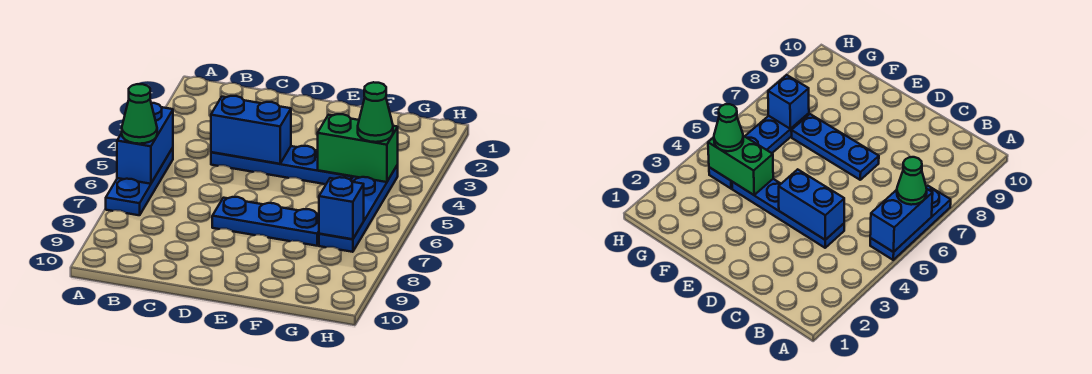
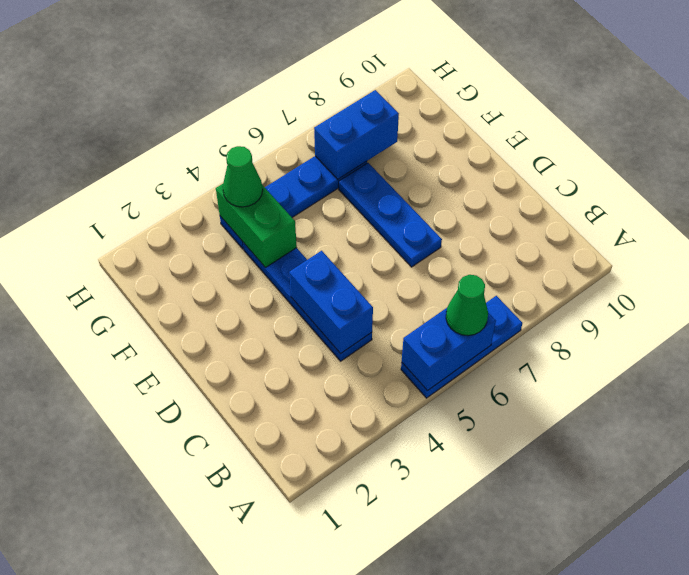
blue brick G7 level 2 -> blue brick G7:G8 level 2

